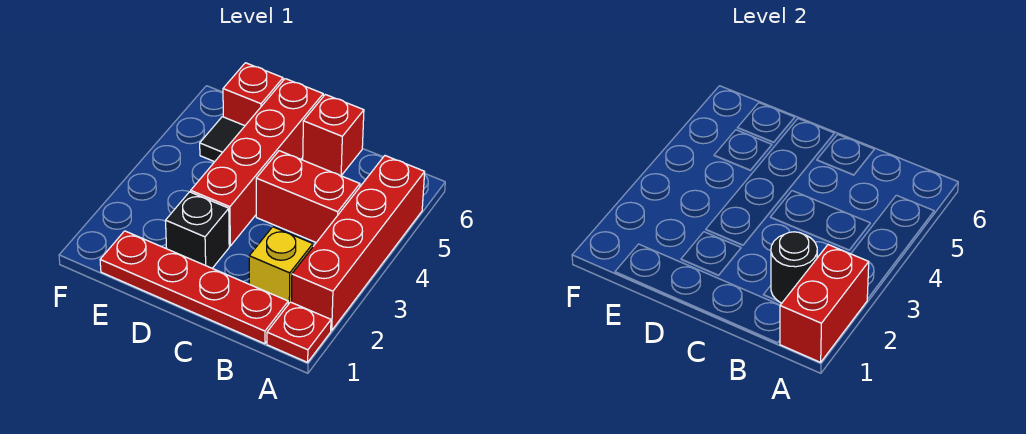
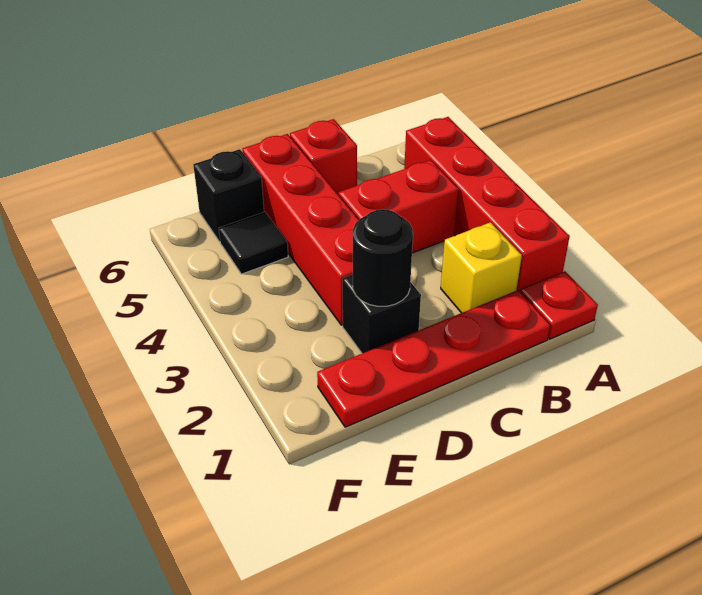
red brick A1:A2 level 2 -> none
black round brick B2 level 2 -> black round brick D2 level 2
red brick E6 level 1 -> black brick E6 level 1

